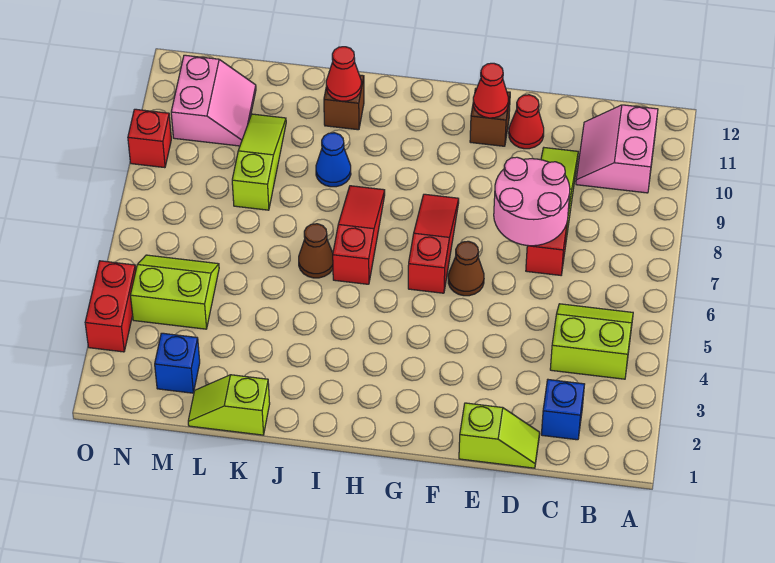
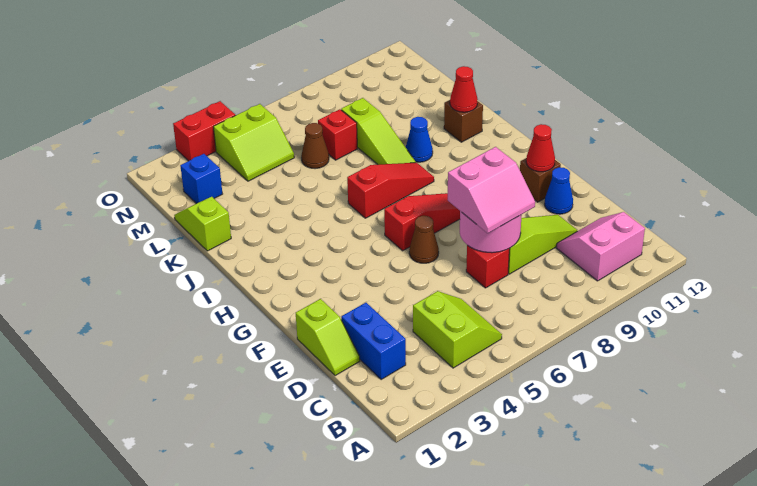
blue brick C2 level 1 -> blue brick C2:D2 level 1
red cone E11 level 1 -> blue cone E11 level 1
brown cone J6 level 1 -> brown cone L6 level 1
lime slope L8:L10 level 1 top 8 -> lime slope J8:L8 level 1 top L
lime slope M4:N5 level 1 top 4 -> lime slope M4:N5 level 1 top N
pink slope M10:N11 level 1 top N -> pink slope D7:E8 level 3 top E
red brick O9 level 1 -> red brick L7 level 1

